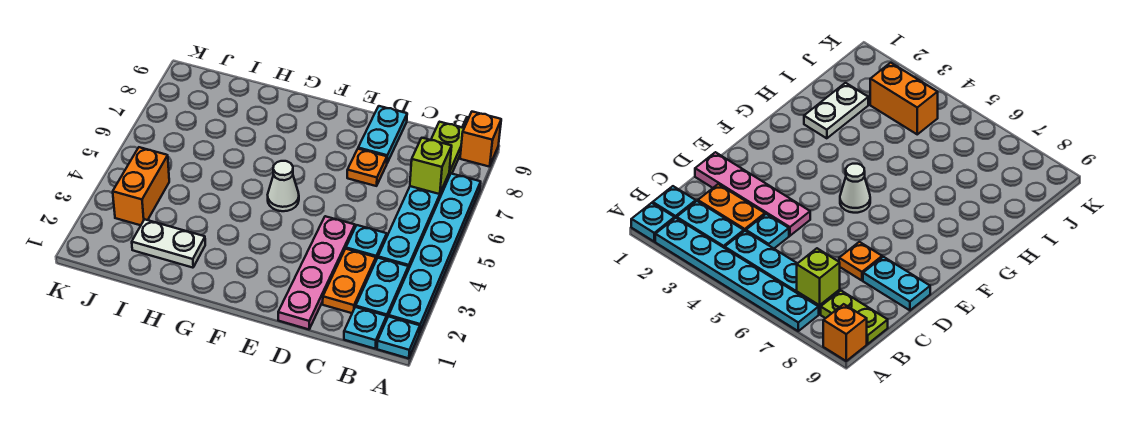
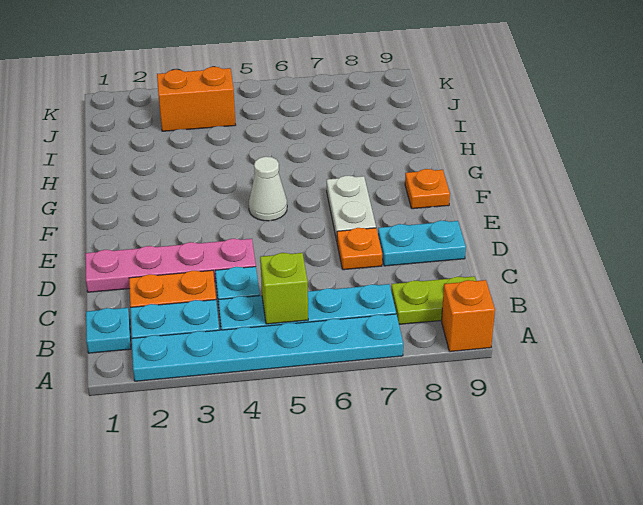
cyan plate A1 level 1 -> none
lime brick B7 level 2 -> lime brick B5 level 2
none -> orange plate F9 level 1
white plate H2:I2 level 1 -> white plate E7:F7 level 1

